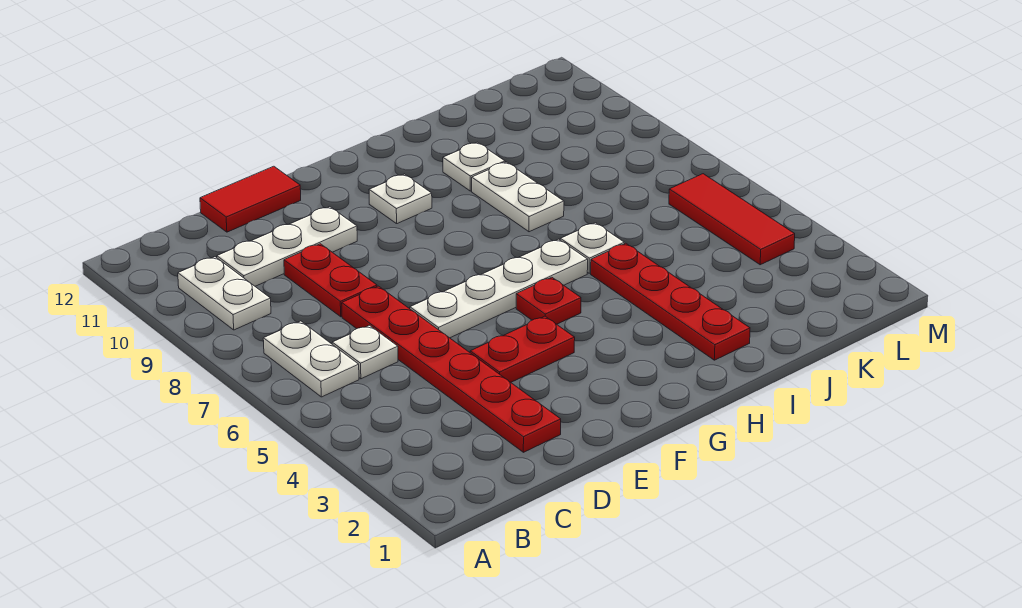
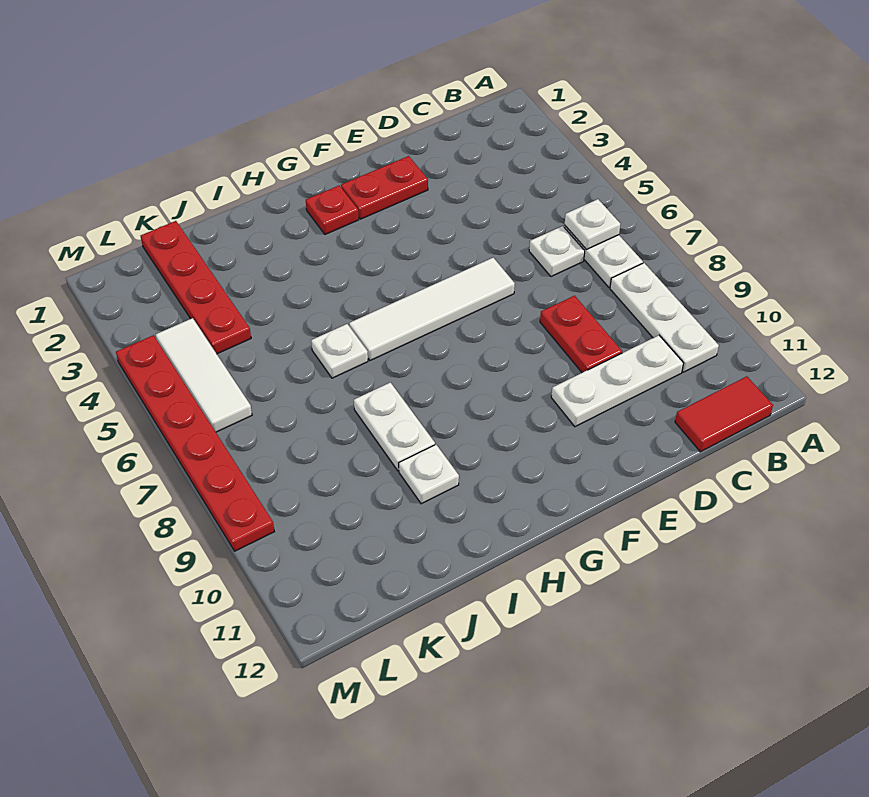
white plate B9:B10 level 1 -> white plate B8:B10 level 1
red plate D2:D7 level 1 -> red plate M4:M9 level 1
red tile D12:E12 level 1 -> red tile B12:C12 level 1
red plate E4:F4 level 1 -> red plate E2:F2 level 1
white plate E6:H6 level 1 -> white tile E6:H6 level 1
red plate G5 level 1 -> red plate G2 level 1
white plate G10 level 1 -> white plate B6 level 2
red plate I2:I5 level 1 -> red plate K1:K4 level 1
red tile L4:L6 level 1 -> white tile L4:L6 level 1

